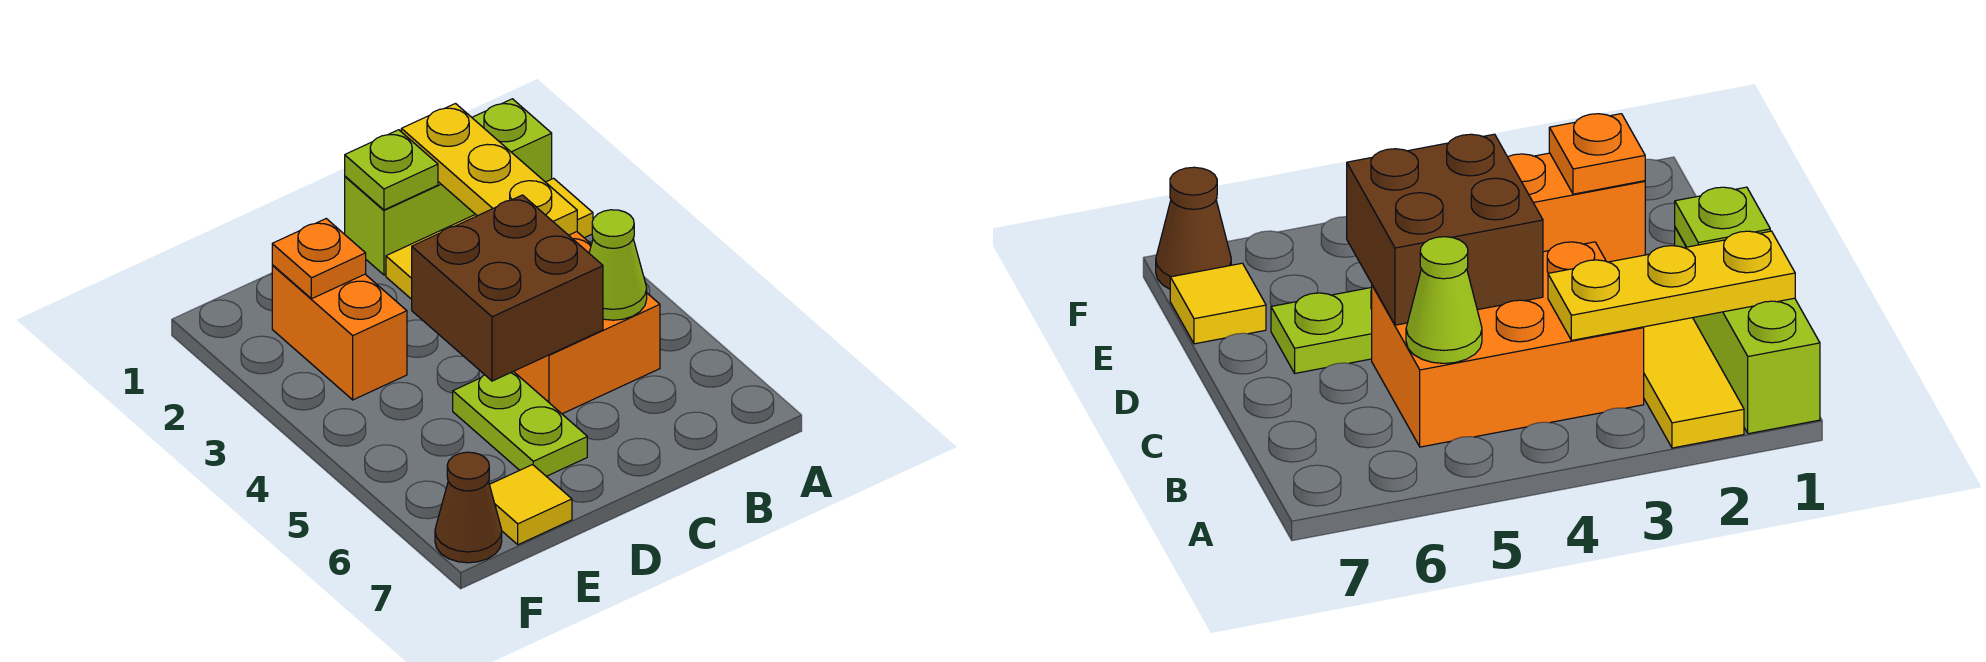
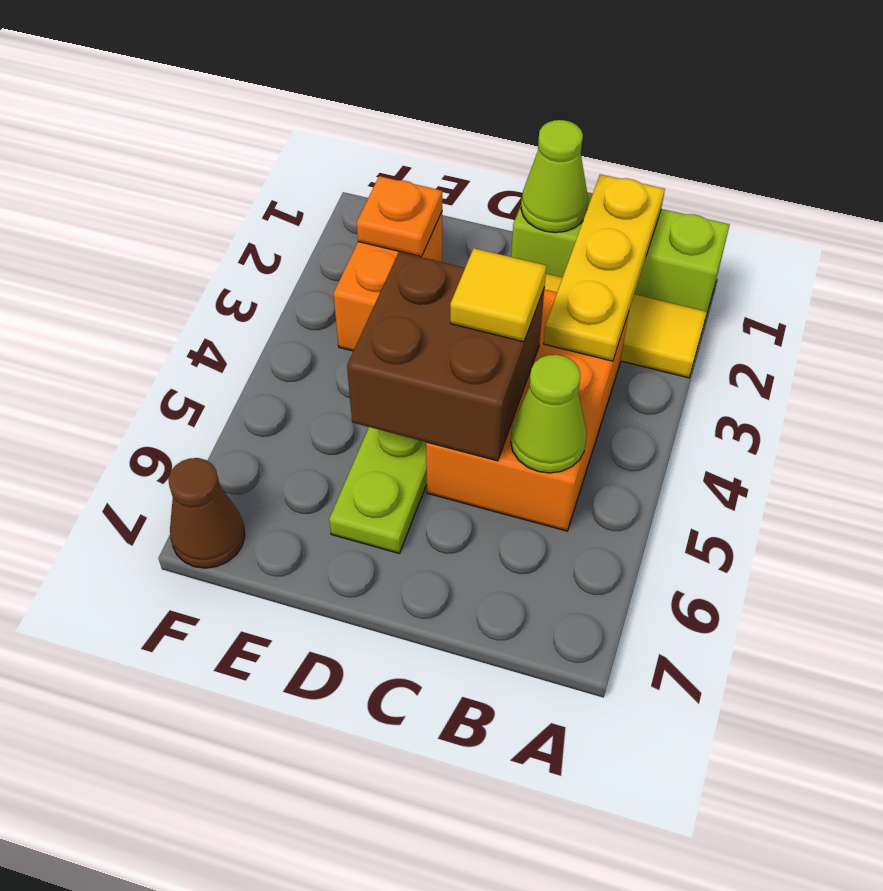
lime plate C1 level 2 -> lime cone C1 level 2
yellow tile E7 level 1 -> yellow tile C4 level 3

